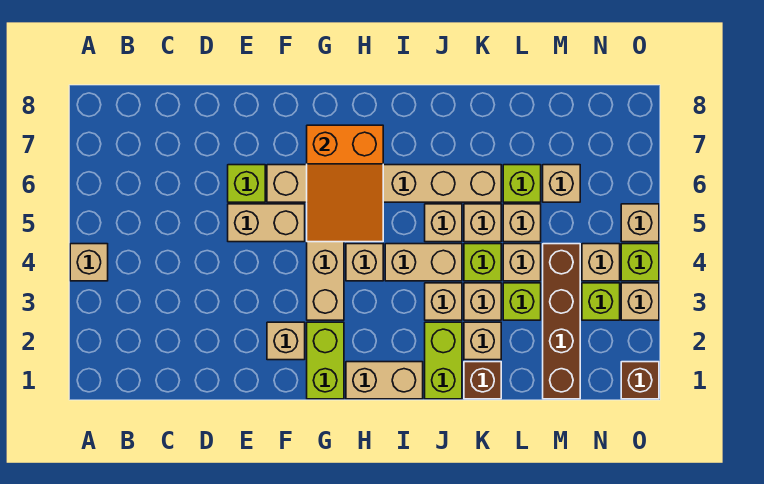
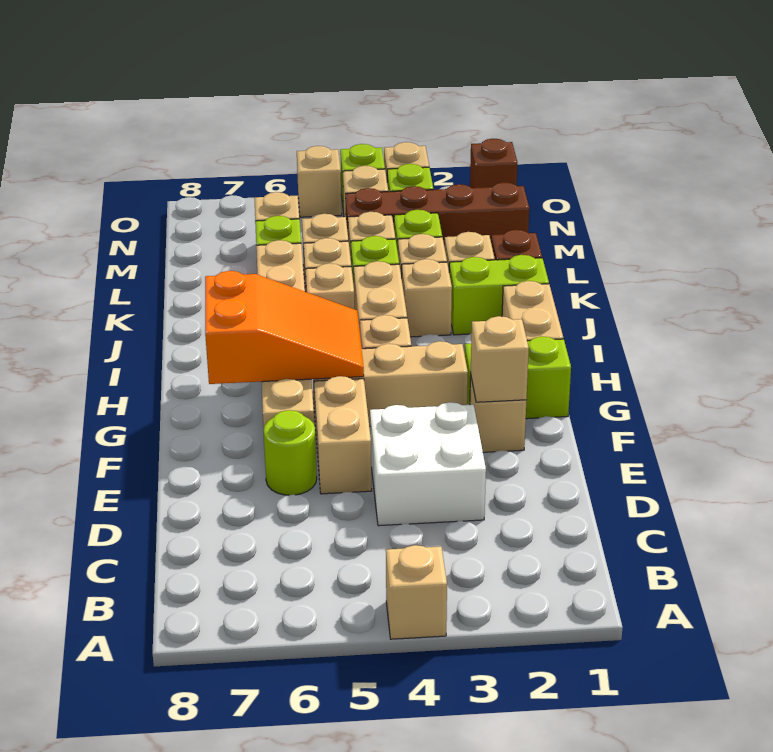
none -> white brick D3:E4 level 1
lime brick E6 level 1 -> lime round brick E6 level 1
none -> tan brick F2 level 2

